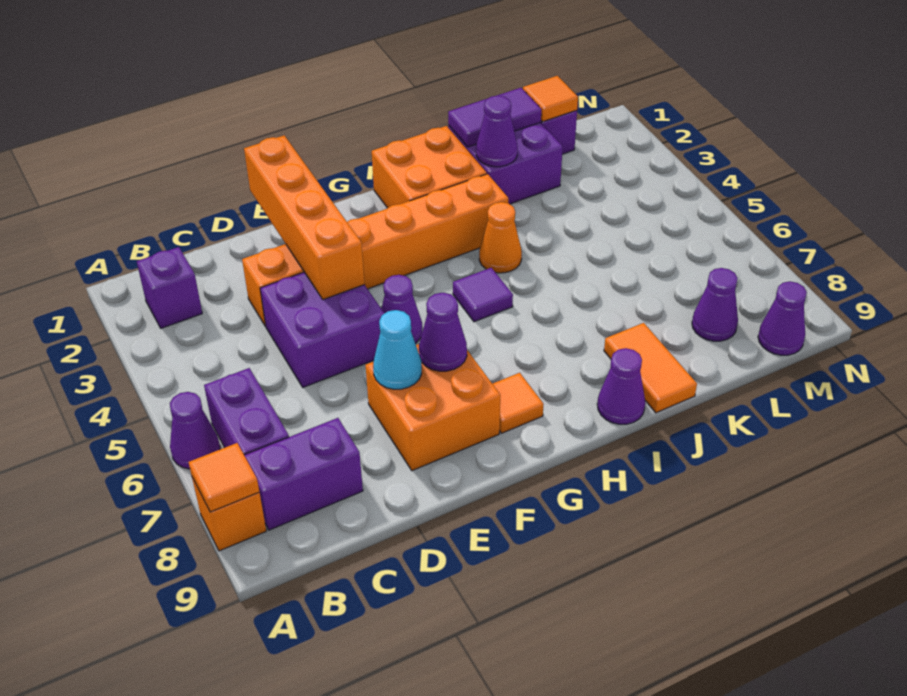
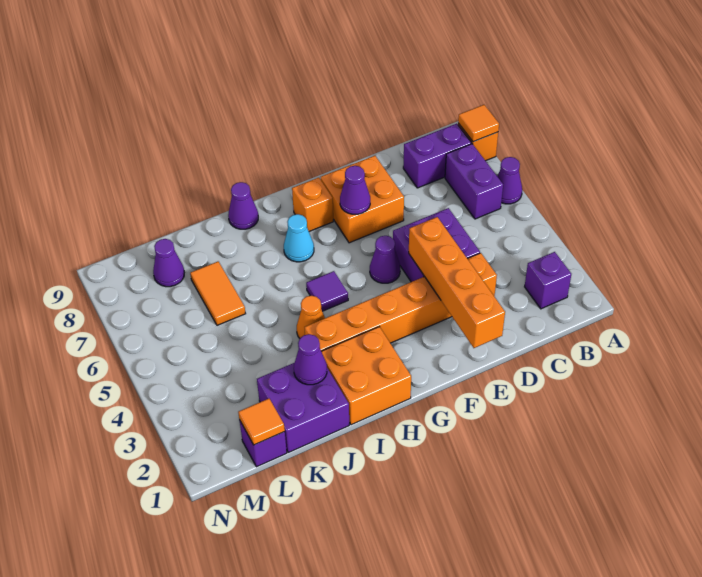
cyan cone E7 level 2 -> cyan cone H7 level 1
orange tile G8 level 1 -> orange brick G8 level 1
purple tile J1:K1 level 2 -> none
orange tile J8:J9 level 1 -> orange tile K6:K7 level 1
purple cone M9 level 1 -> none

